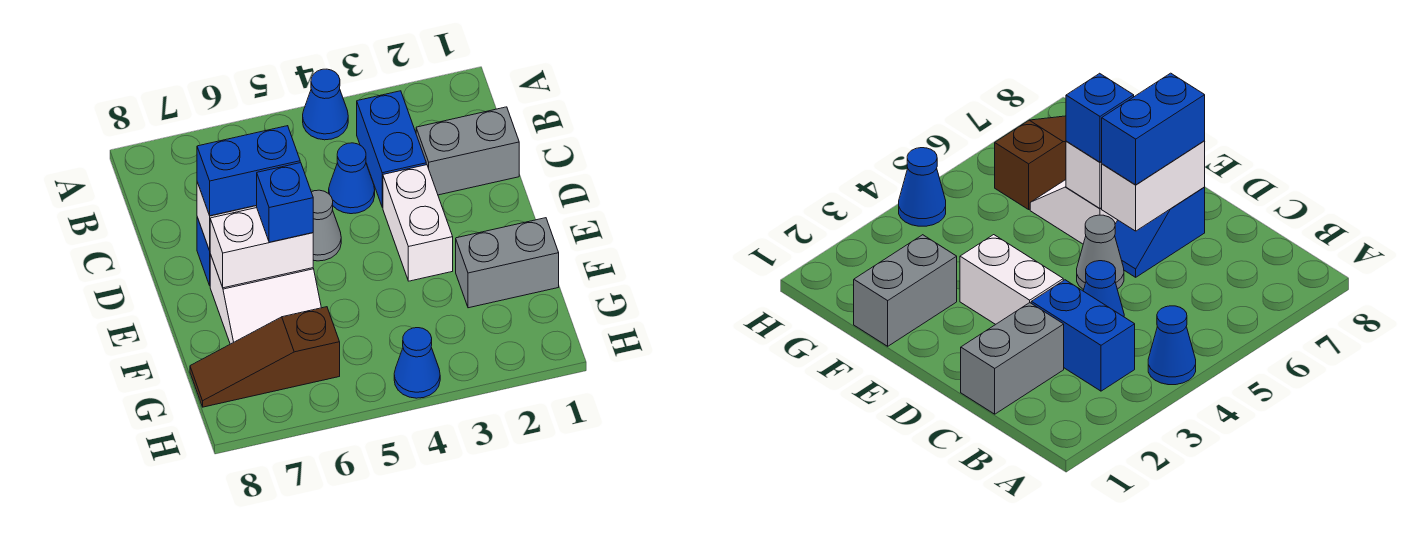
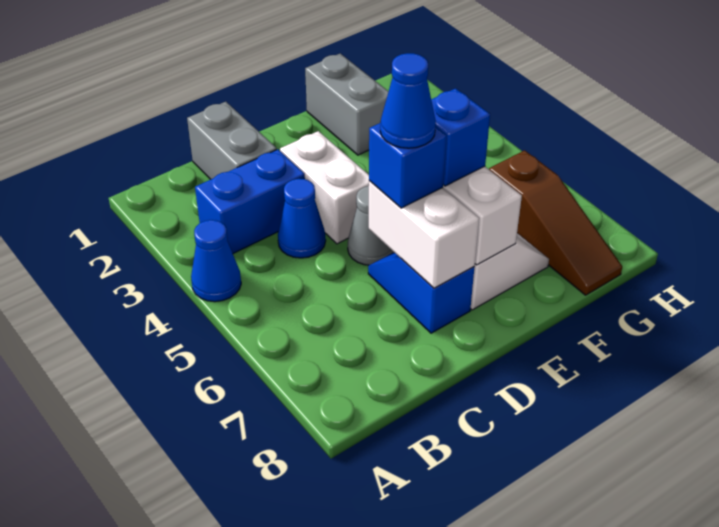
white brick D3:E3 level 1 -> white brick D3:D4 level 1
blue brick D6:D7 level 3 -> blue brick D6 level 3
blue cone H4 level 1 -> blue cone D6 level 4

